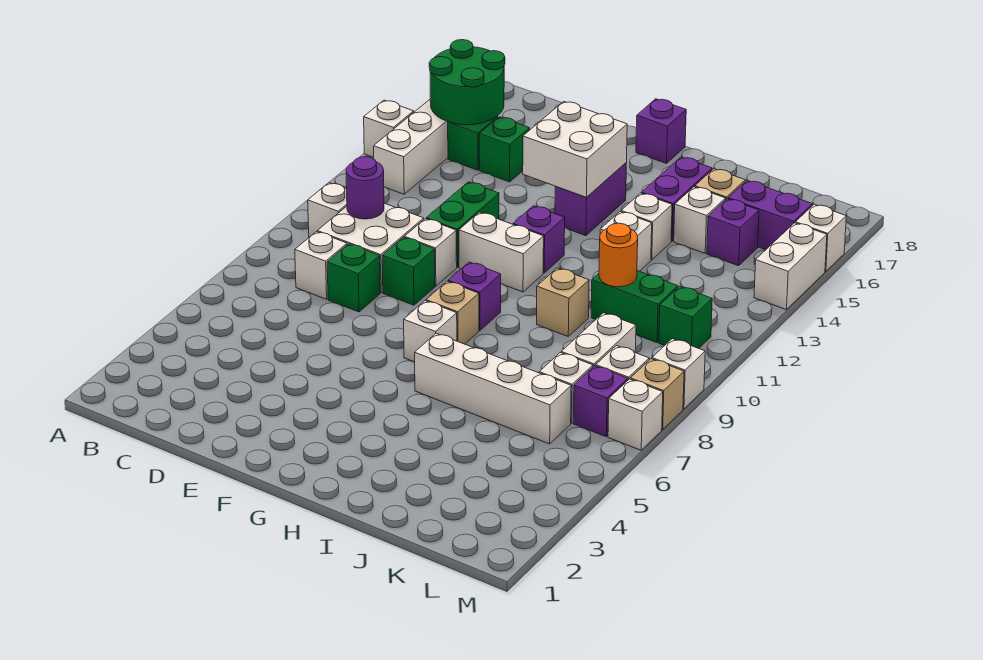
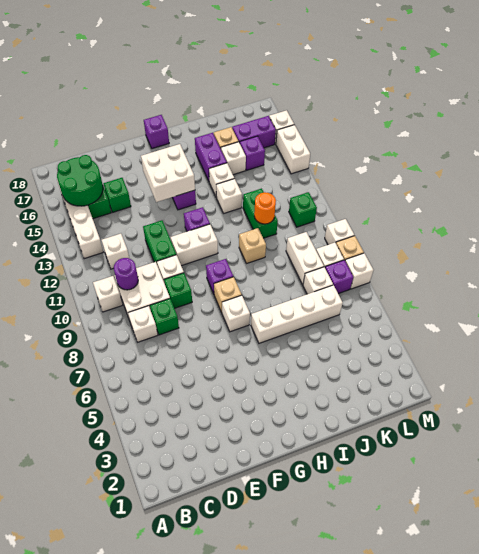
white brick A14 level 1 -> white brick C12 level 1
green brick J11:K11 level 1 -> green brick J11:J12 level 1

